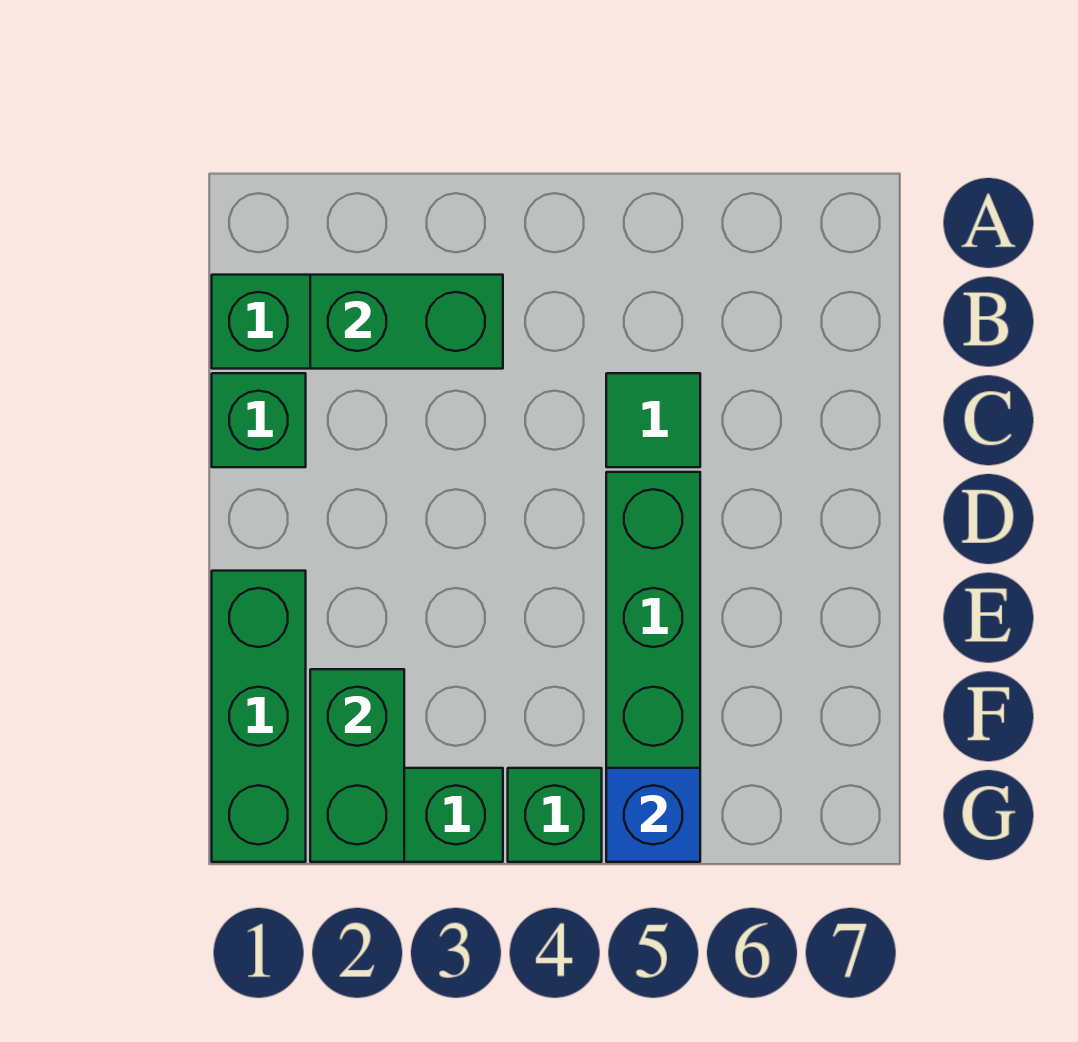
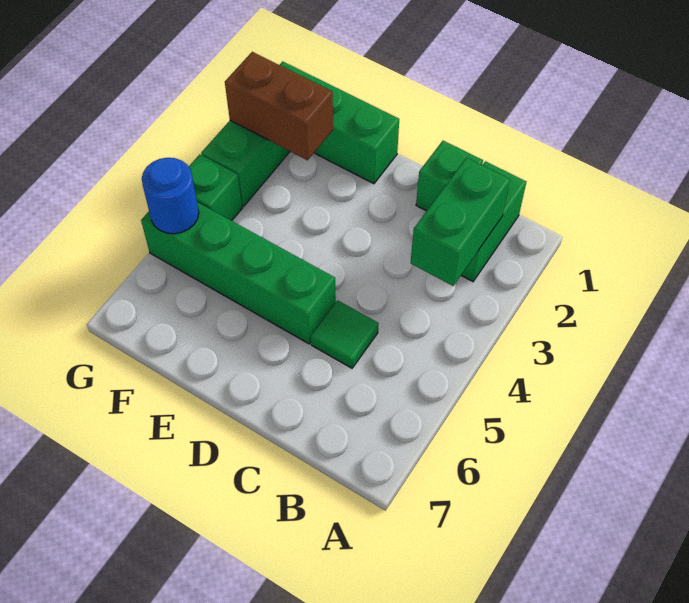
green brick F2:G2 level 2 -> brown brick F2:G2 level 2
blue brick G5 level 2 -> blue round brick G5 level 2

